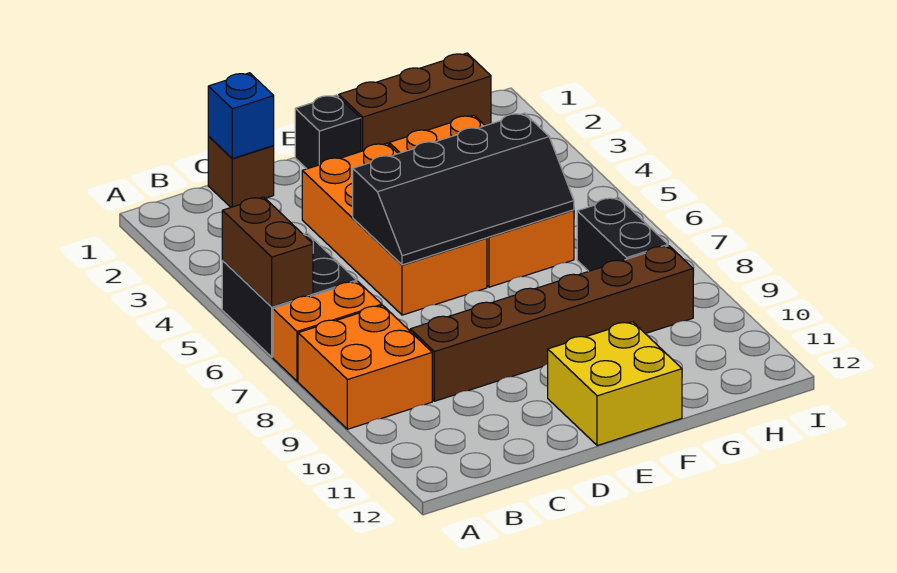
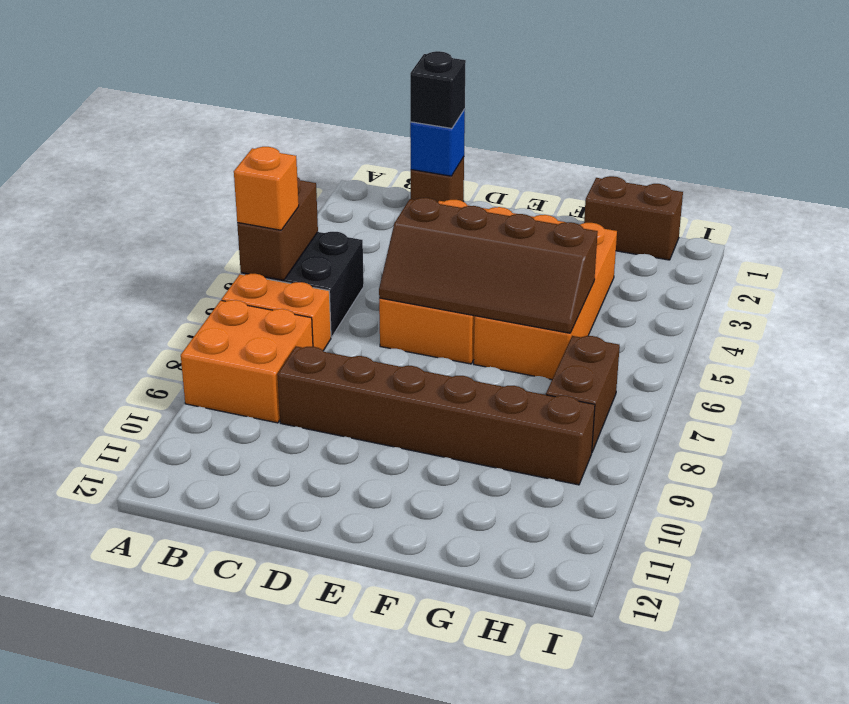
none -> orange brick A6 level 3
black slope D5:G6 level 2 top 5 -> brown slope D5:G6 level 2 top 5
black brick E1 level 1 -> black brick C1 level 3
yellow brick E11:F12 level 1 -> none
brown brick F1:H1 level 1 -> brown brick G1:H1 level 1
black brick H7:H8 level 1 -> brown brick H7:H8 level 1

